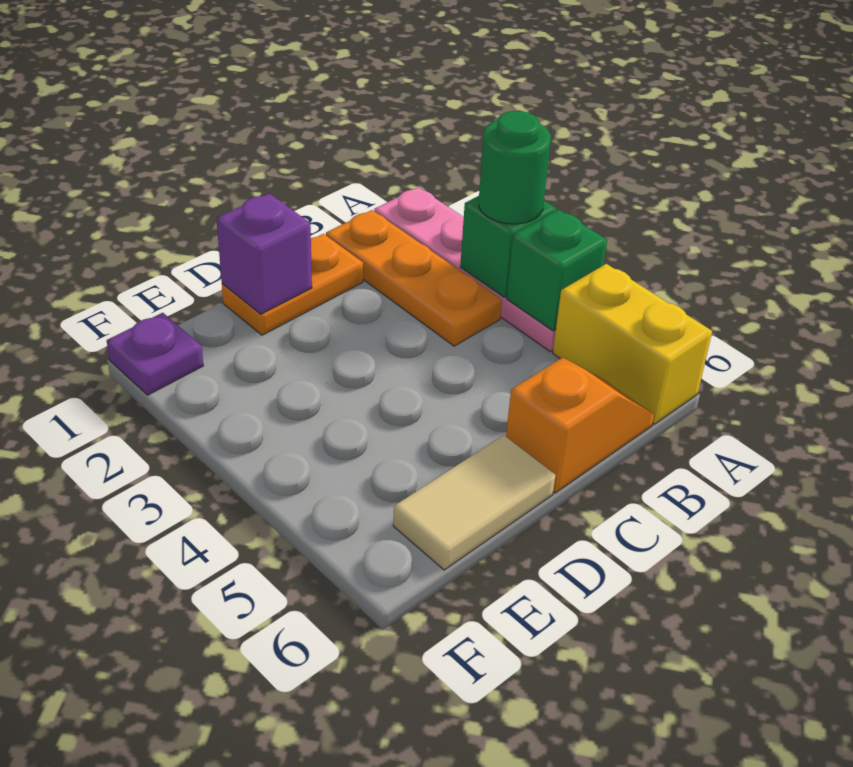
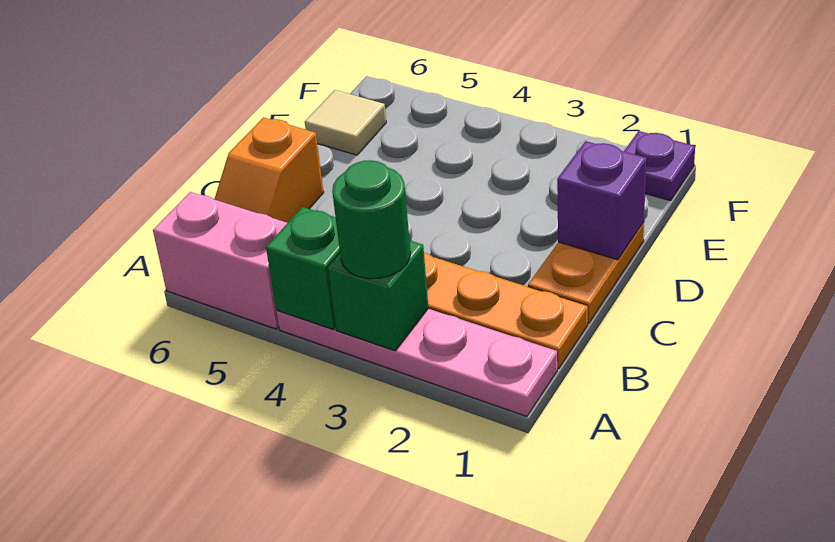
yellow brick A5:A6 level 1 -> pink brick A5:A6 level 1
tan tile D6:E6 level 1 -> tan tile E6 level 1

